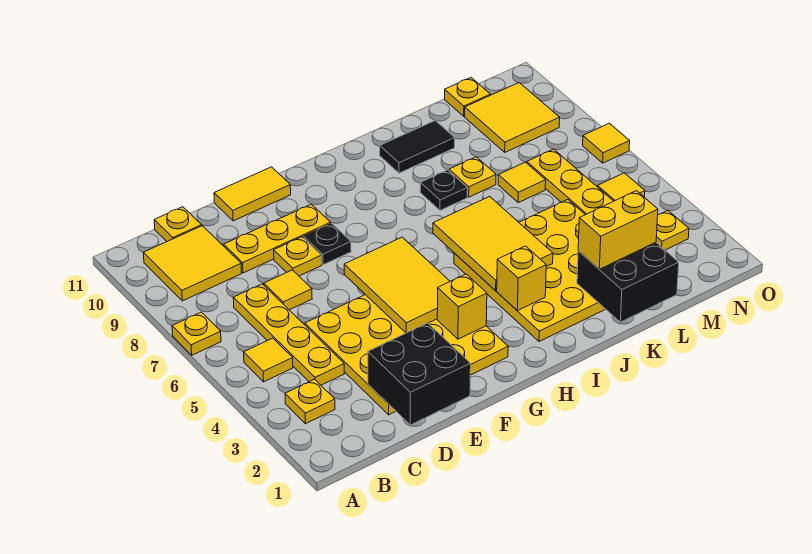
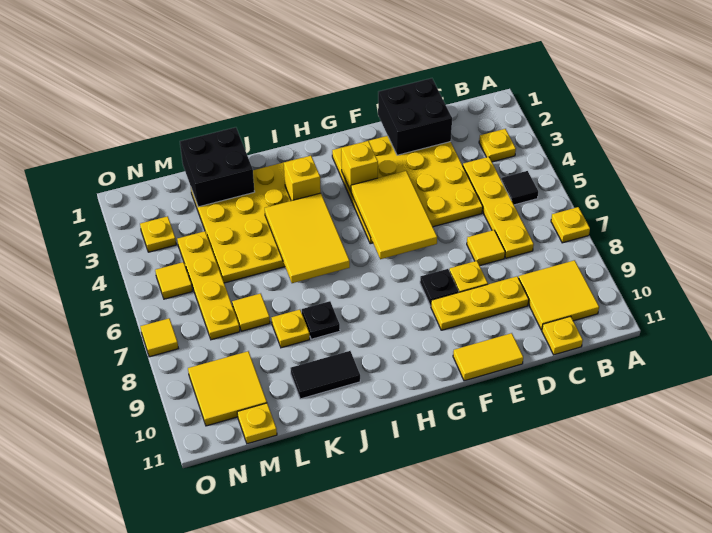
yellow tile B5 level 1 -> black tile B5 level 1
yellow brick K2:L2 level 3 -> none

